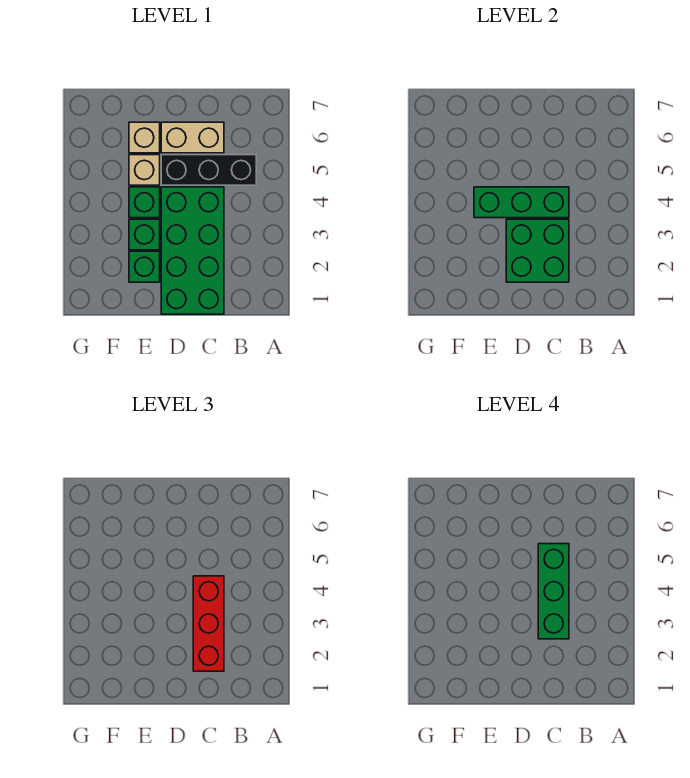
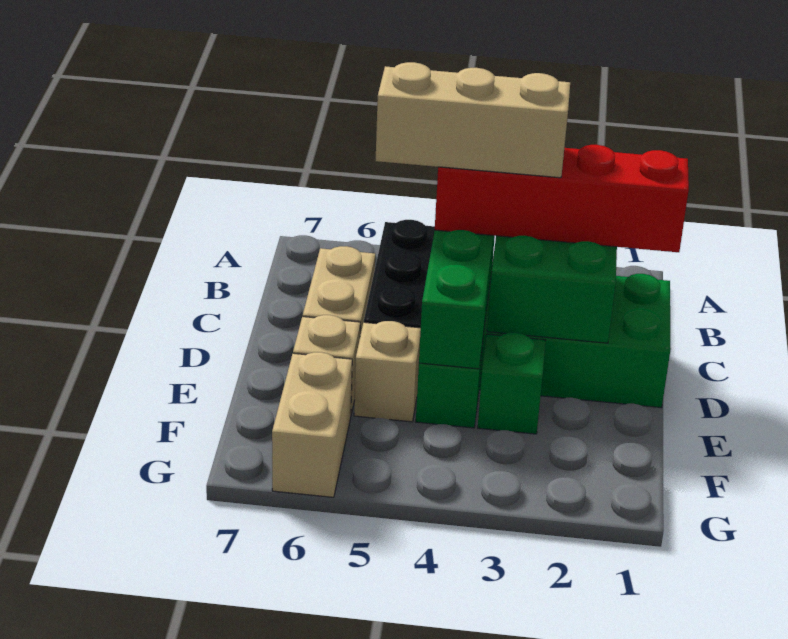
red brick C2:C4 level 3 -> red brick C1:C4 level 3
green brick C3:C5 level 4 -> tan brick C3:C5 level 4
green brick E2 level 1 -> none
none -> tan brick F6:G6 level 1

